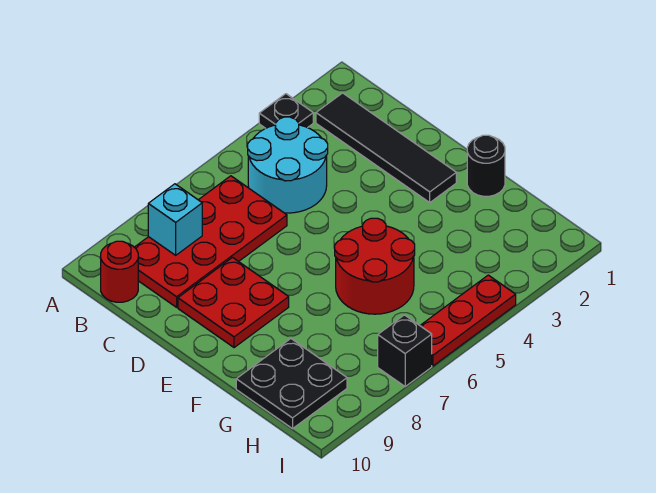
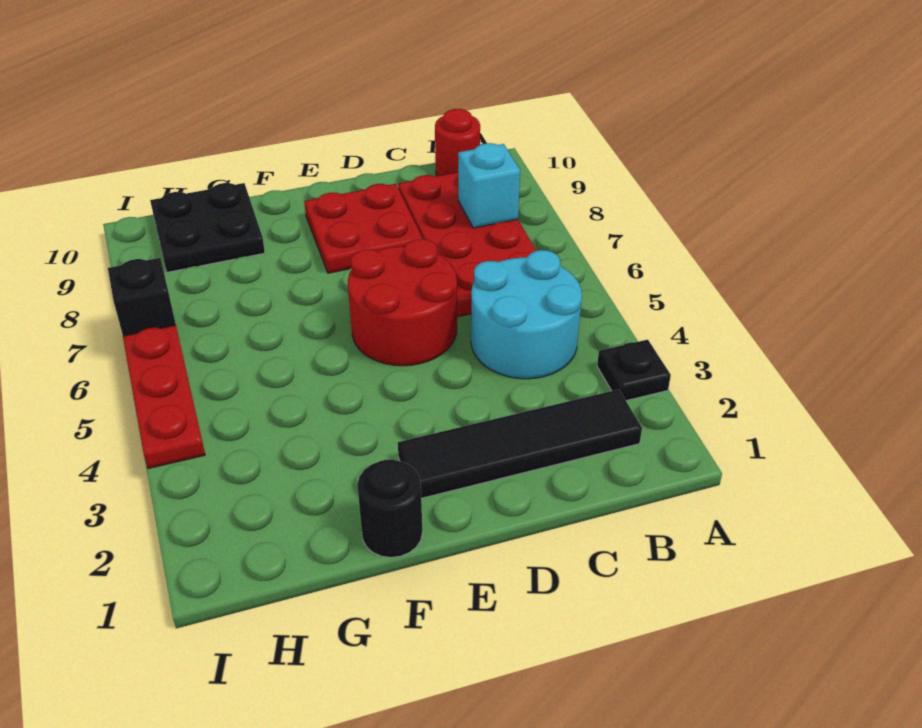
red round brick F5:G6 level 1 -> red round brick D5:E6 level 1

